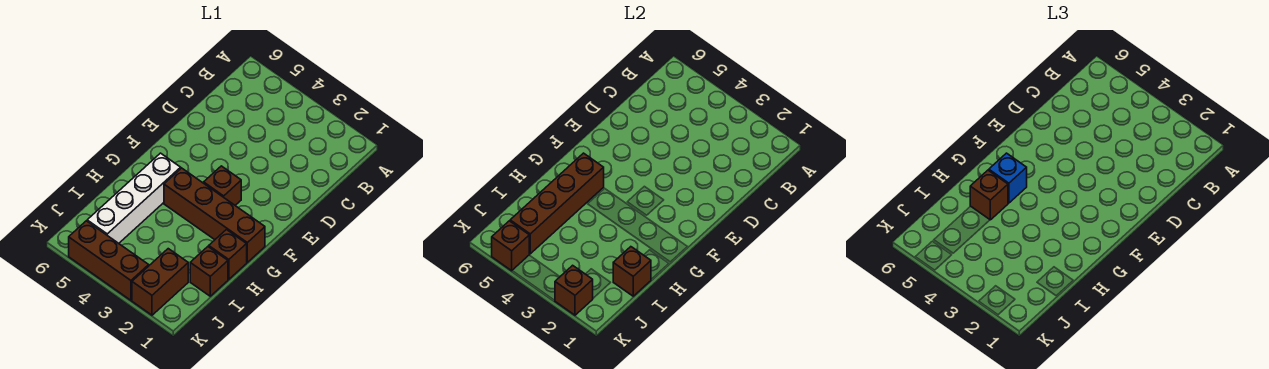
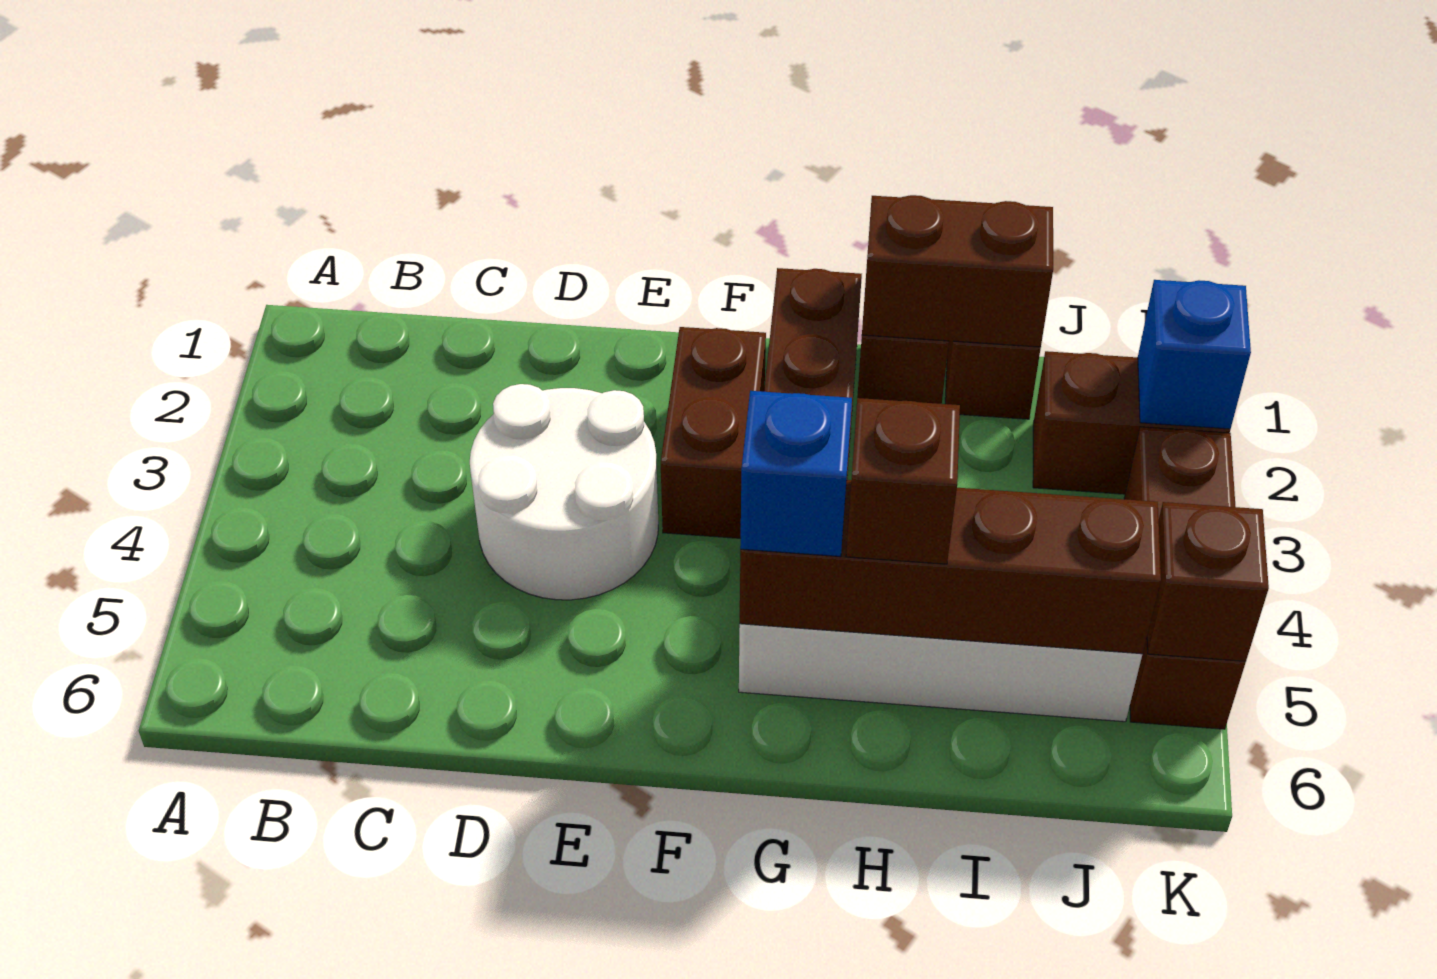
none -> white round brick D3:E4 level 1
brown brick F3 level 1 -> brown brick F2:F3 level 1
brown brick I1 level 2 -> brown brick H1:I1 level 2
brown brick K2 level 2 -> blue brick K2 level 2

